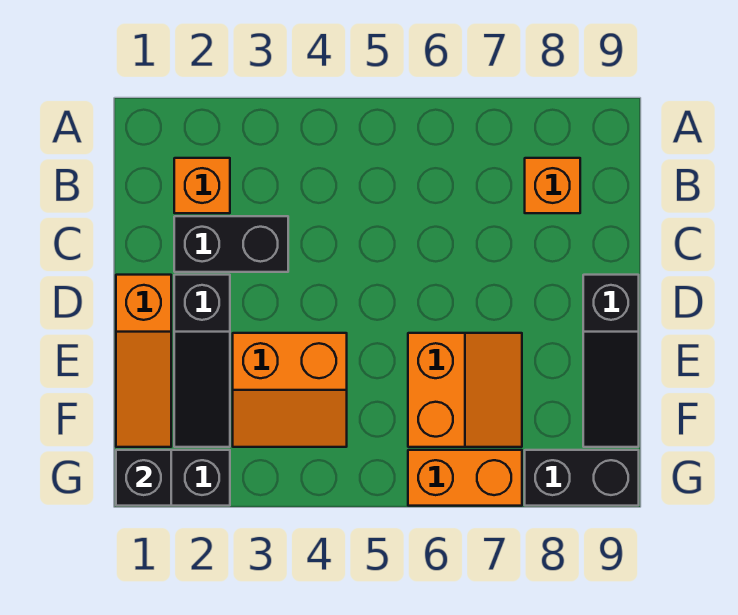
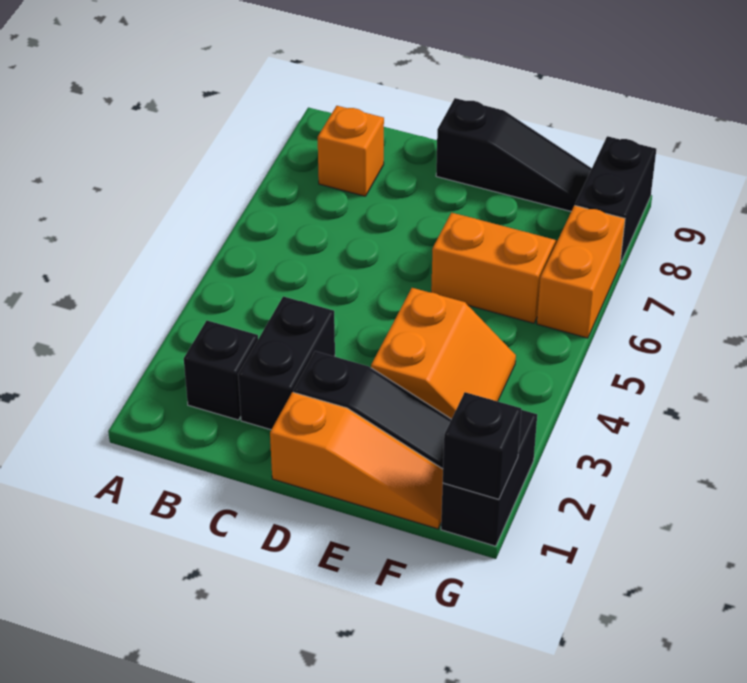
orange brick B2 level 1 -> black brick B2 level 1

